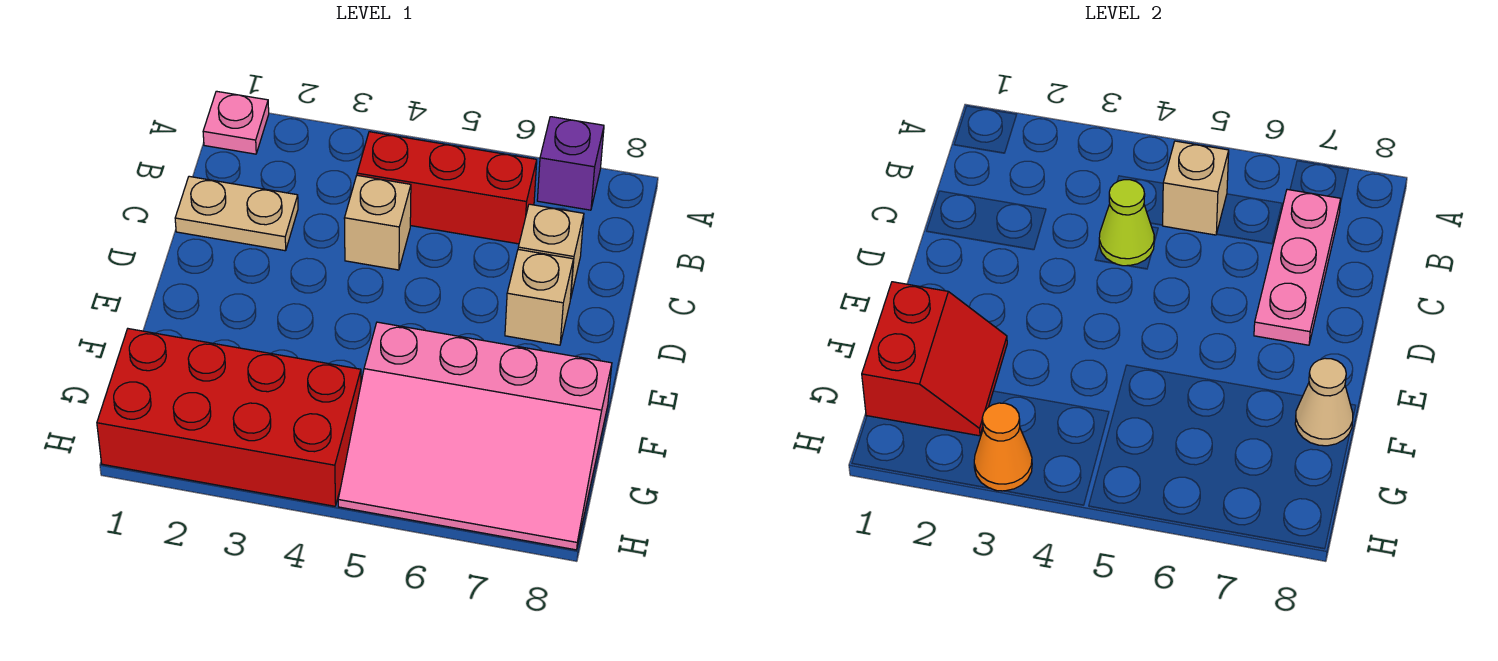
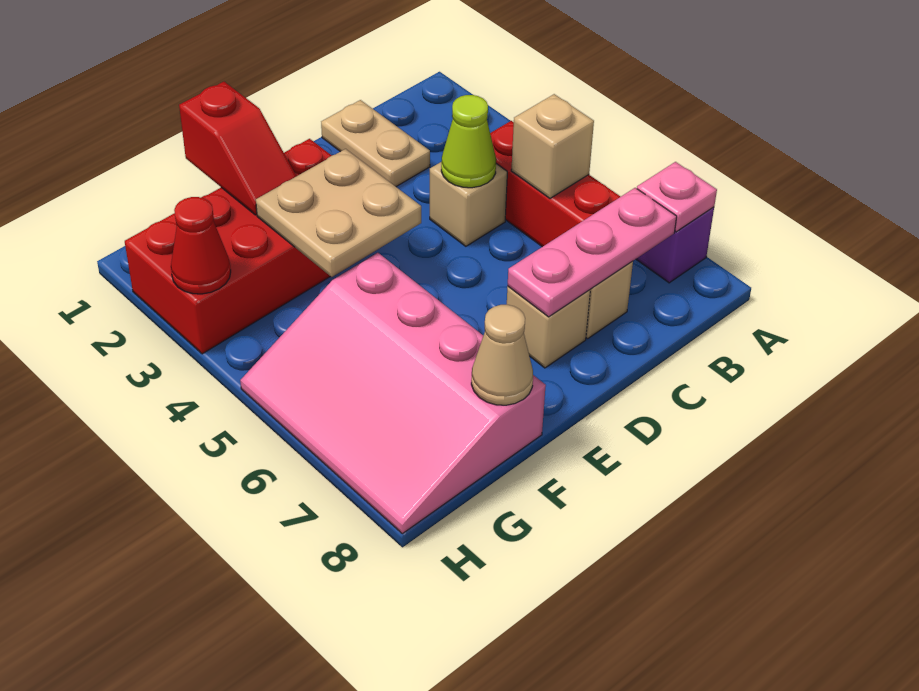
pink plate A1 level 1 -> pink plate A7 level 2
none -> tan plate E3:F4 level 2
red slope F1:G2 level 2 top 1 -> red slope F1:F2 level 2 top 1
red brick G1:H4 level 1 -> red brick E2:H3 level 1
orange cone H3 level 2 -> red cone H3 level 2

